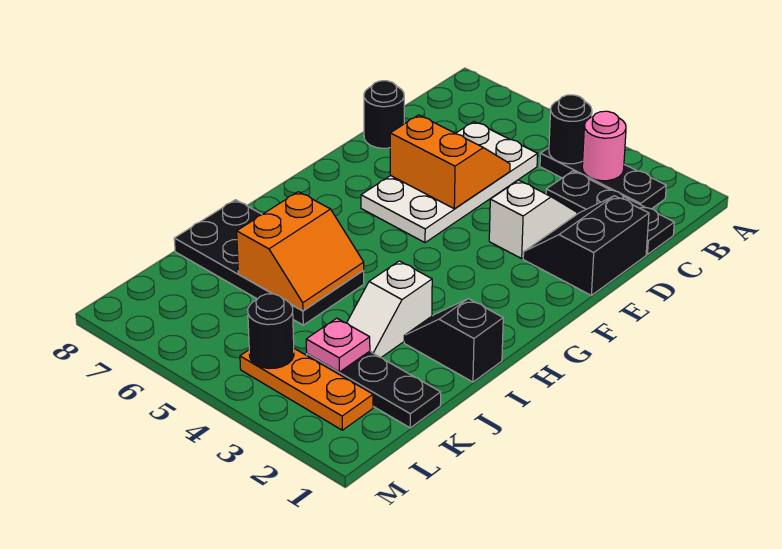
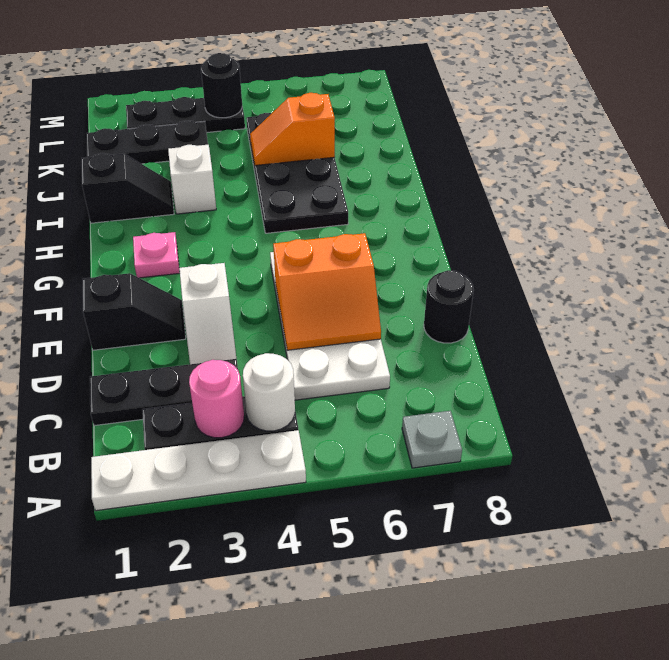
none -> white plate A1:A4 level 1
none -> grey plate A7 level 1
black round brick B4 level 2 -> white round brick B4 level 2
black slope D1:E2 level 1 top 1 -> black slope E1:E2 level 1 top 1
black plate I5:J8 level 1 -> black plate H5:K6 level 1
orange slope I5:J6 level 2 top 6 -> orange slope J5:J6 level 2 top 6
pink plate K3 level 2 -> pink plate G2 level 1
orange plate L2:L4 level 1 -> black plate L2:L4 level 1

